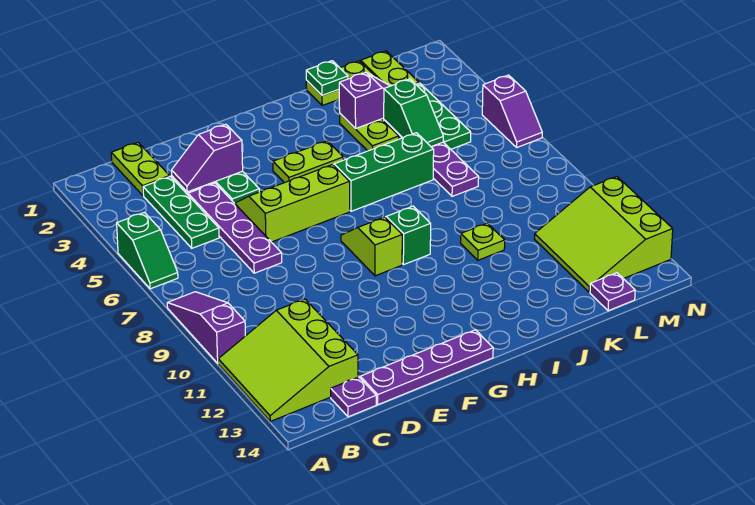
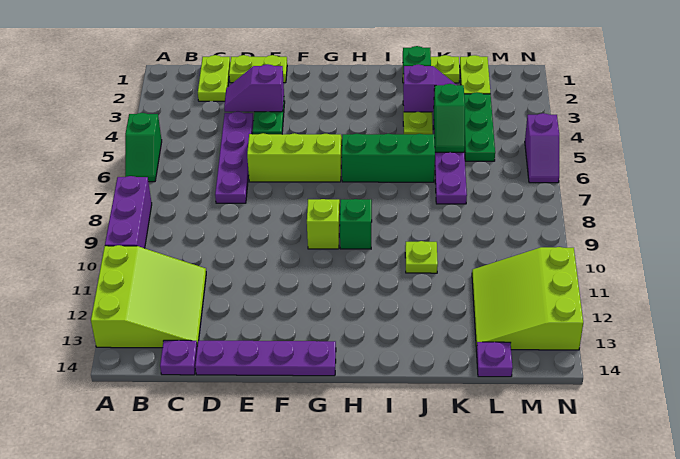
purple slope A8:A10 level 1 top 10 -> purple brick A8:A10 level 1
lime slope A11:C13 level 1 top C -> lime slope A11:C13 level 1 top A
green plate C3:C5 level 1 -> none
lime plate G4:H4 level 1 -> lime plate D1:E1 level 1

